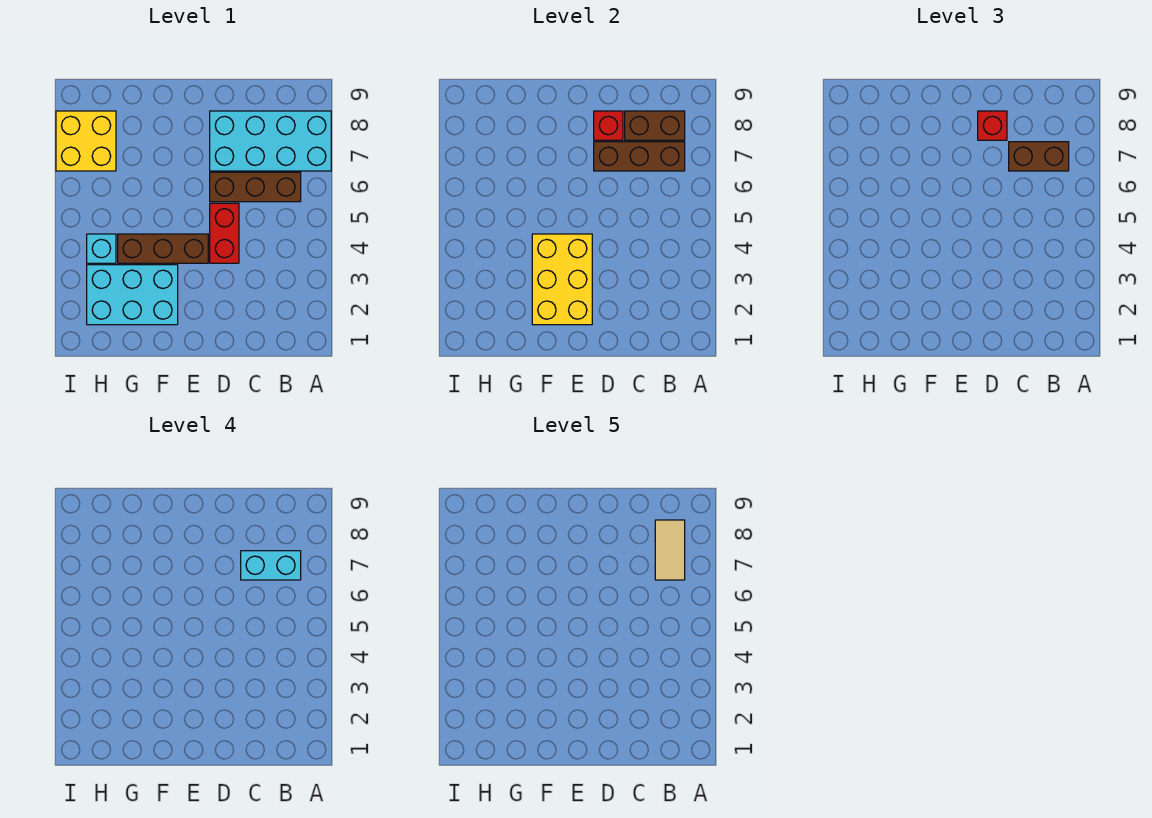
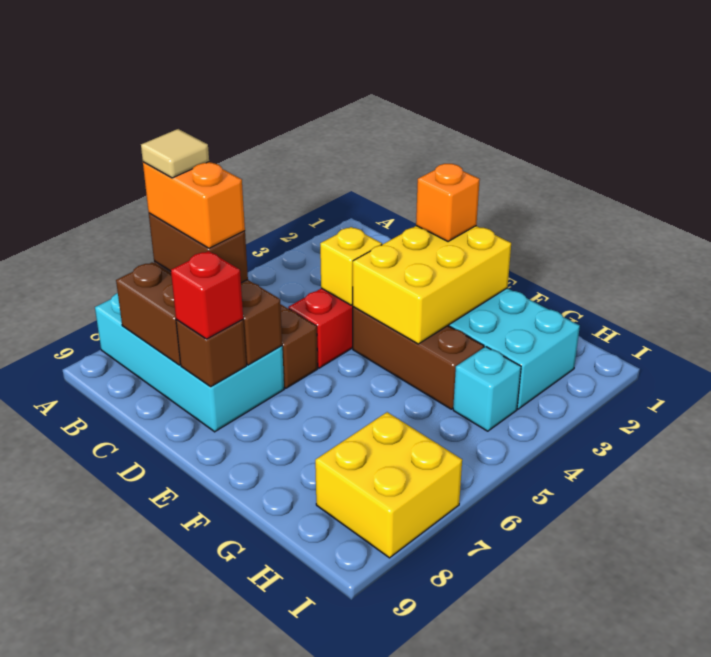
cyan brick B7:C7 level 4 -> orange brick B7:C7 level 4
tan tile B7:B8 level 5 -> tan tile B7 level 5
none -> yellow brick D4 level 2
red brick D8 level 2 -> brown brick D8 level 2
none -> orange brick E2 level 3

